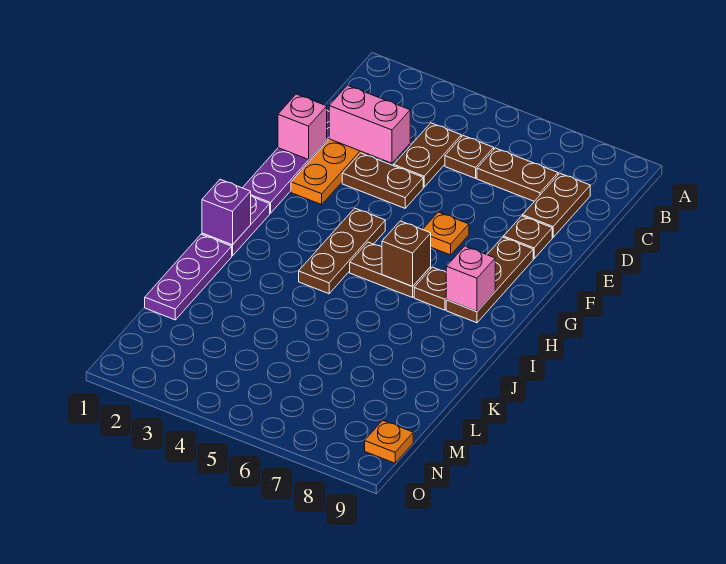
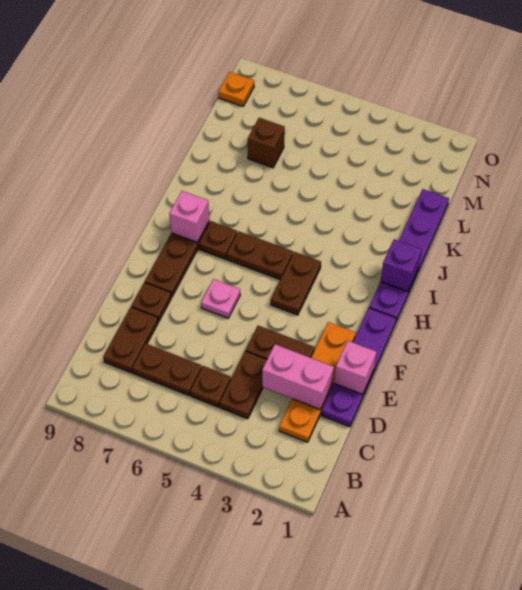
orange plate F6 level 1 -> pink plate F6 level 1
brown plate G4:I4 level 1 -> brown plate G4:H4 level 1
brown brick H6 level 2 -> brown brick L7 level 1

